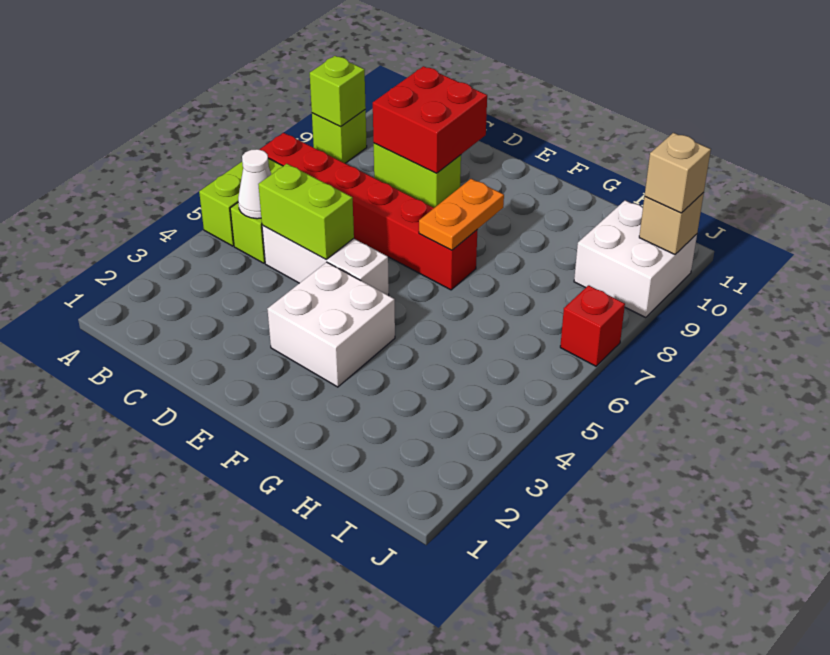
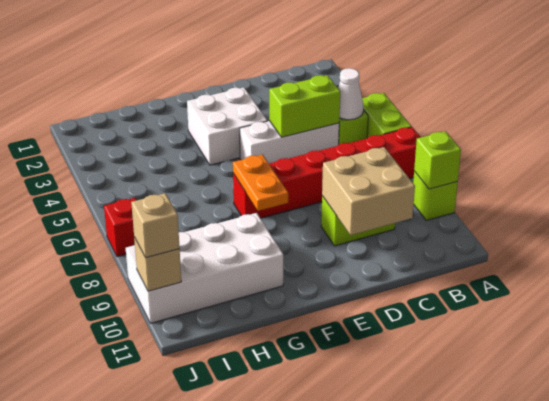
red brick C9:D10 level 2 -> tan brick C9:D10 level 2
white brick I9:J10 level 1 -> white brick G9:J10 level 1

